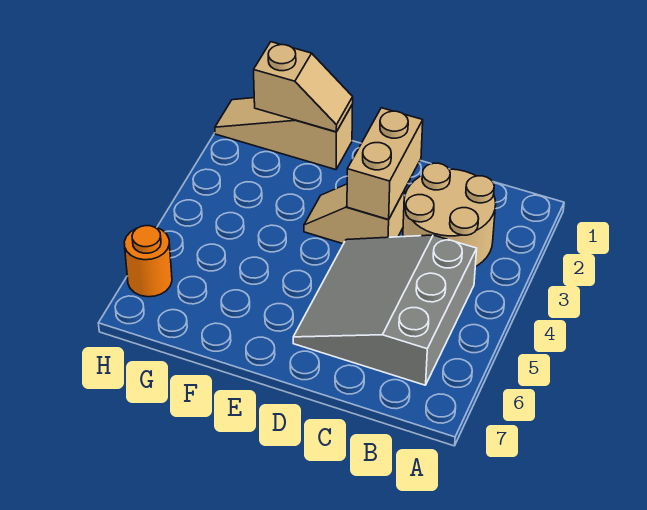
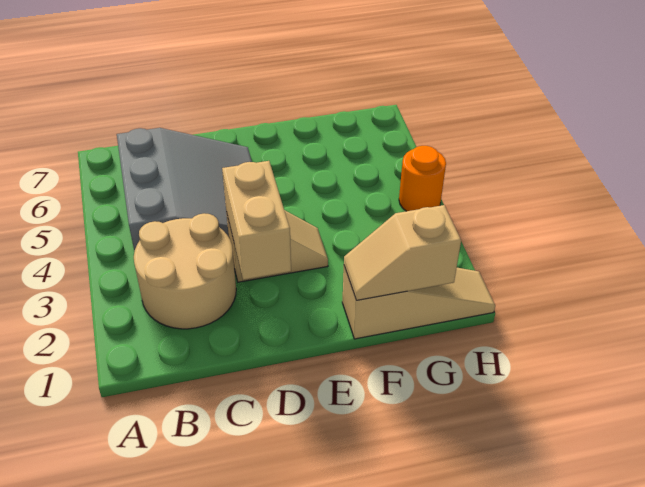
orange round brick H6 level 1 -> orange round brick H4 level 1

